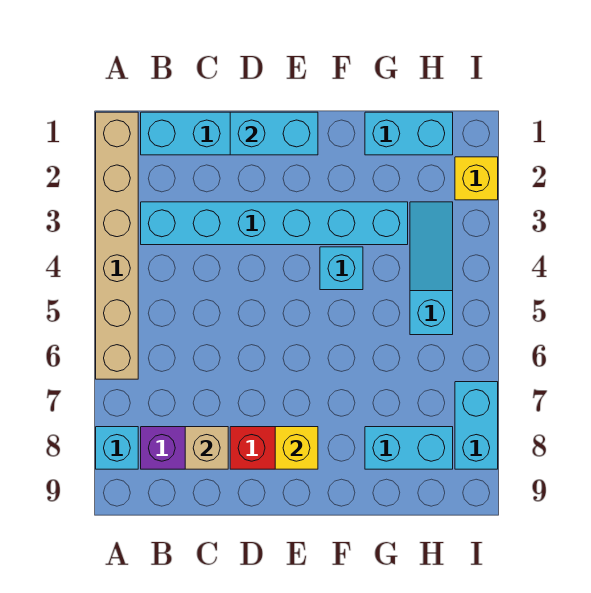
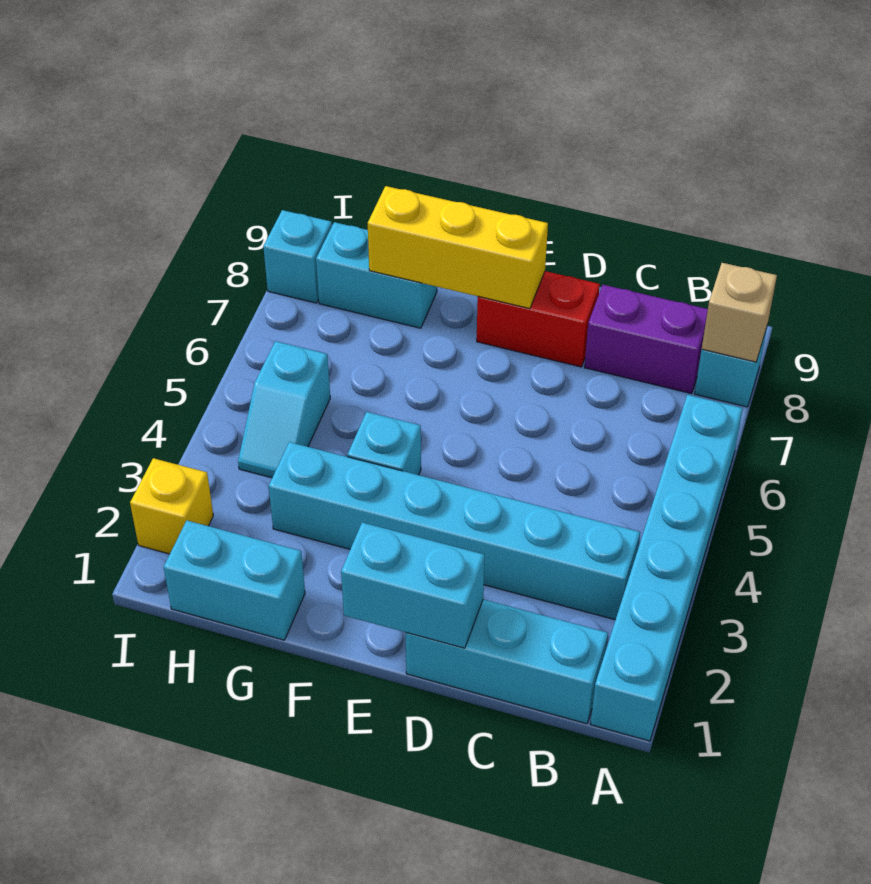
tan brick A1:A6 level 1 -> cyan brick A1:A6 level 1
tan brick C8 level 2 -> tan brick A8 level 2
yellow brick E8 level 2 -> yellow brick E8:G8 level 2
cyan slope H3:H5 level 1 top 5 -> cyan slope H4:H5 level 1 top 5
cyan brick I7:I8 level 1 -> cyan brick I8 level 1

